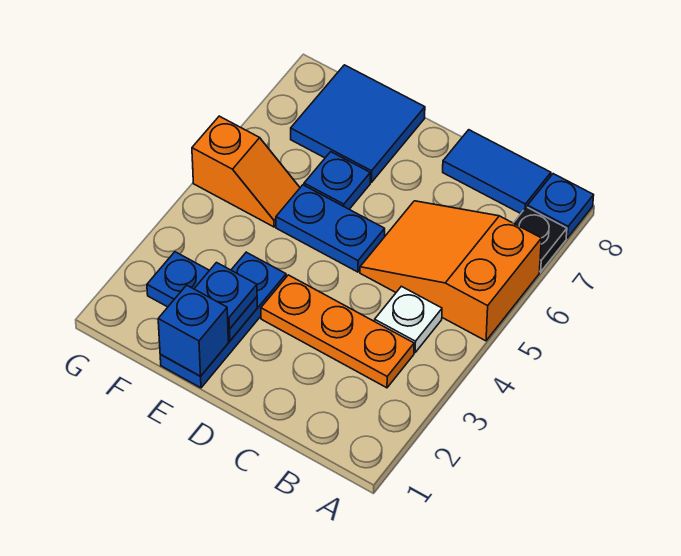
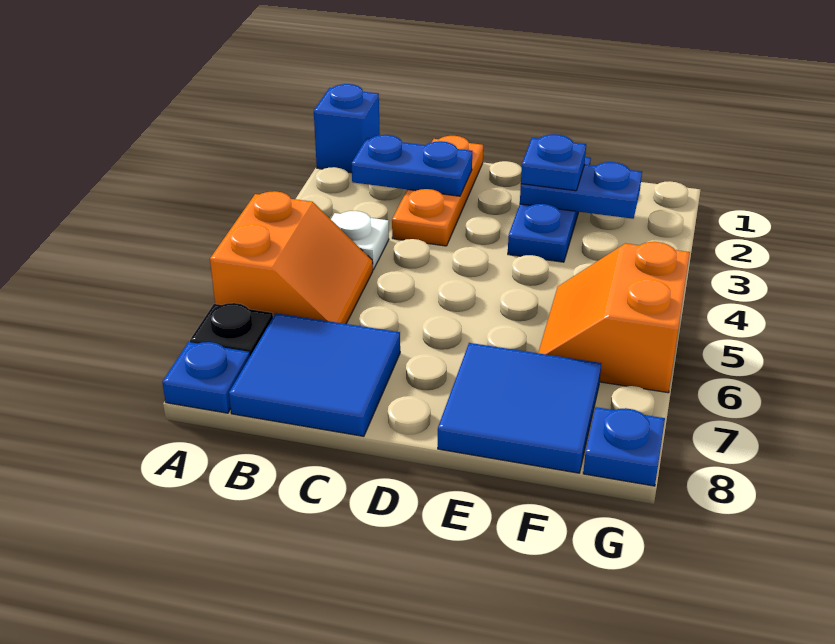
orange slope A5:C6 level 1 top A -> orange slope A5:B6 level 1 top A
orange plate B3:D3 level 1 -> orange plate C1:C3 level 1
blue tile B8:C8 level 1 -> blue tile B7:C8 level 1
blue plate D5:E5 level 1 -> blue plate B2:C2 level 2
blue brick E1 level 2 -> blue brick A1 level 1
blue plate E6 level 1 -> blue plate G8 level 1
orange slope F5:G5 level 1 top G -> orange slope F5:G6 level 1 top G

